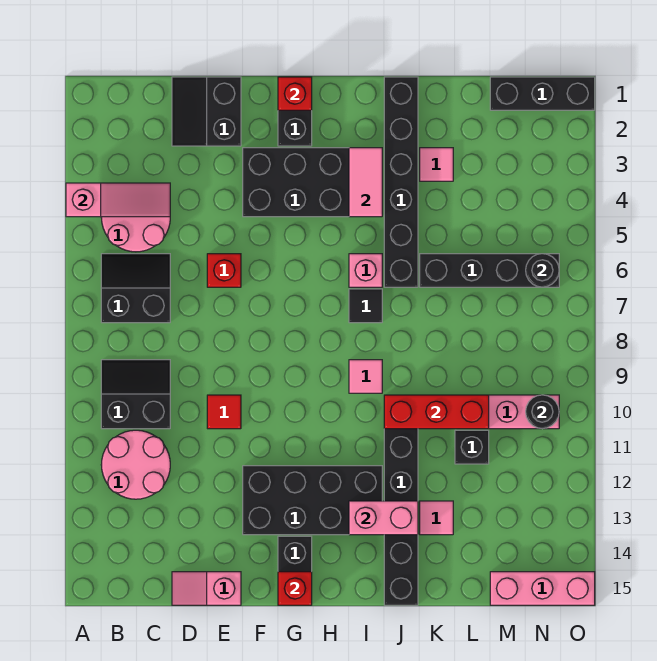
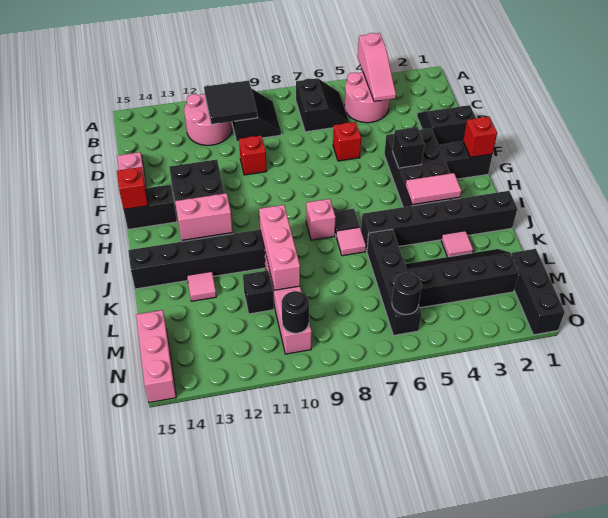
none -> black tile B10:C11 level 2
red tile E10 level 1 -> red brick E10 level 1
none -> black brick G4 level 2
pink brick I6 level 1 -> pink brick I8 level 1
pink tile I9 level 1 -> pink tile J7 level 1
pink brick I13:J13 level 2 -> pink brick I12:I13 level 2
red brick J10:L10 level 2 -> pink brick J10:L10 level 2
none -> black slope L2:M5 level 1 top M

